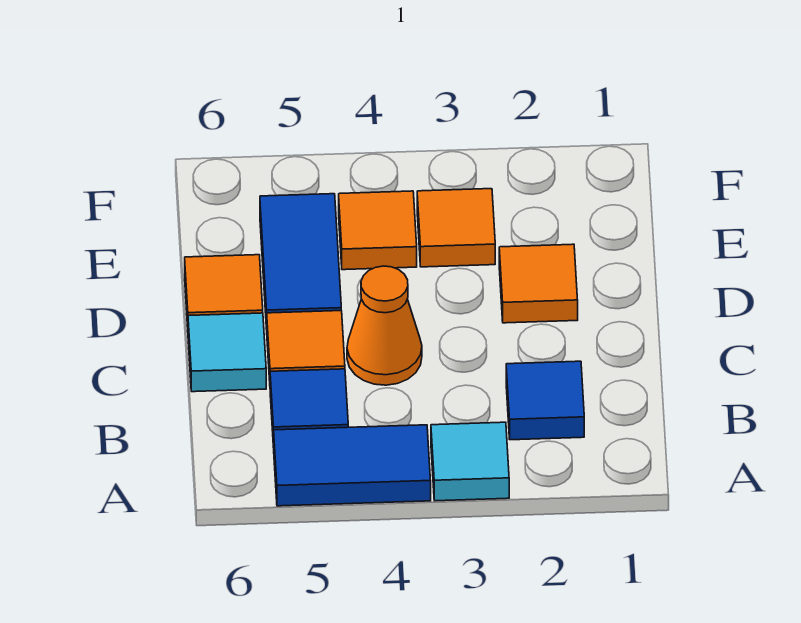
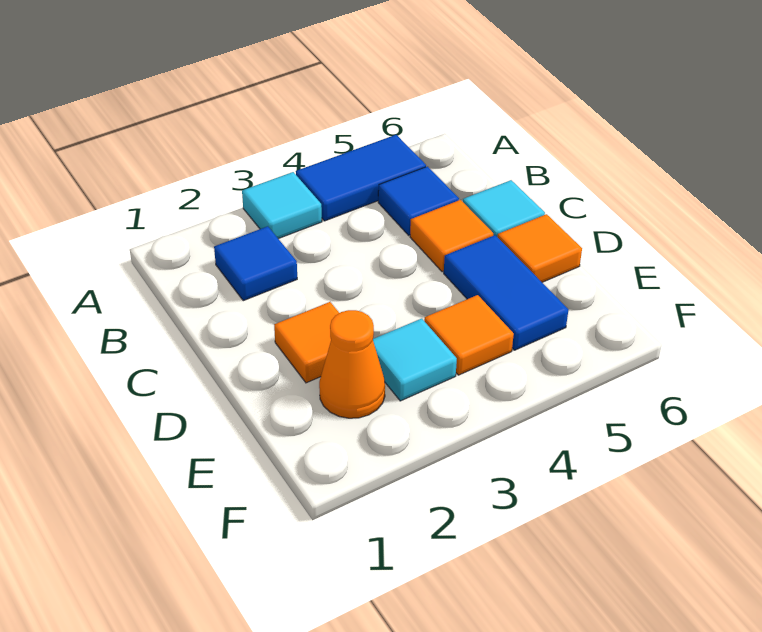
orange cone C4 level 1 -> orange cone E2 level 1
orange tile E3 level 1 -> cyan tile E3 level 1

